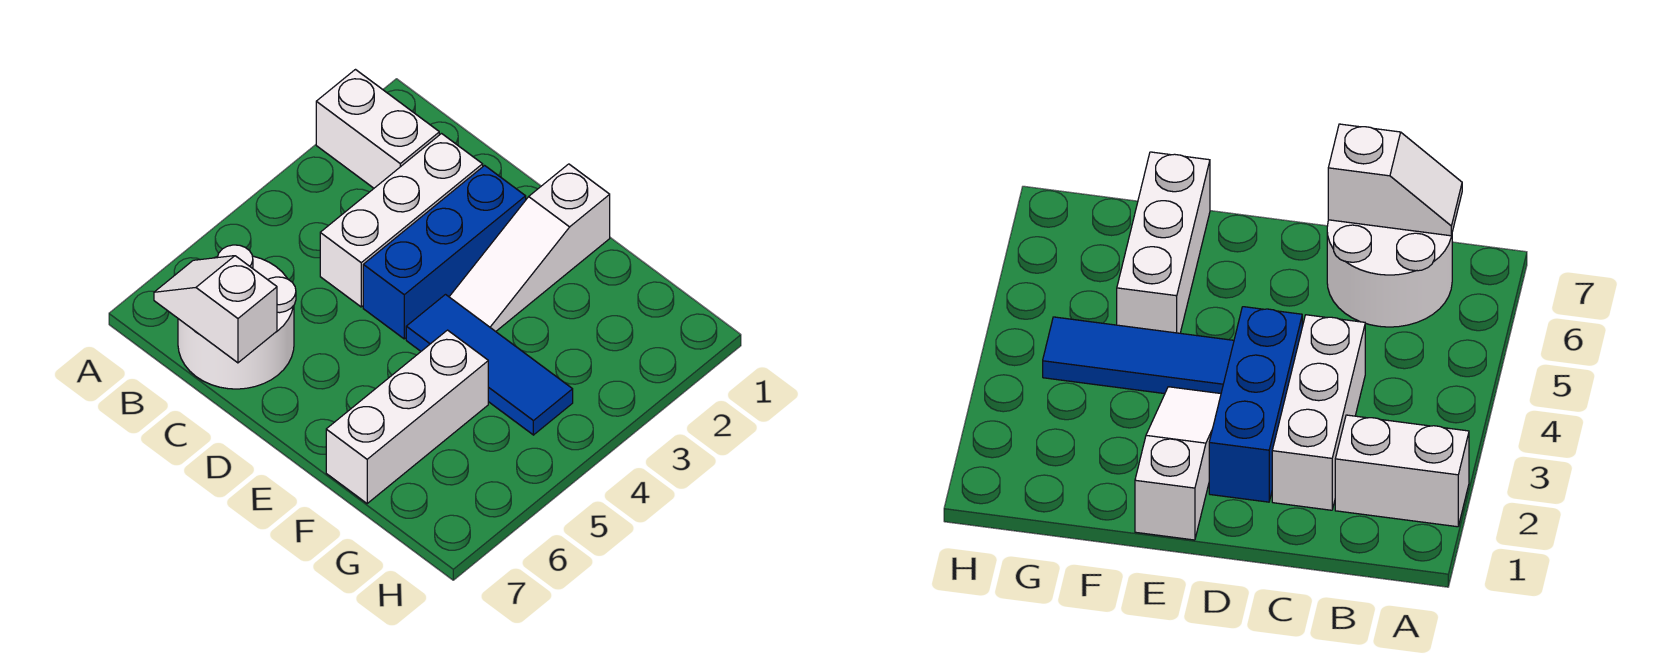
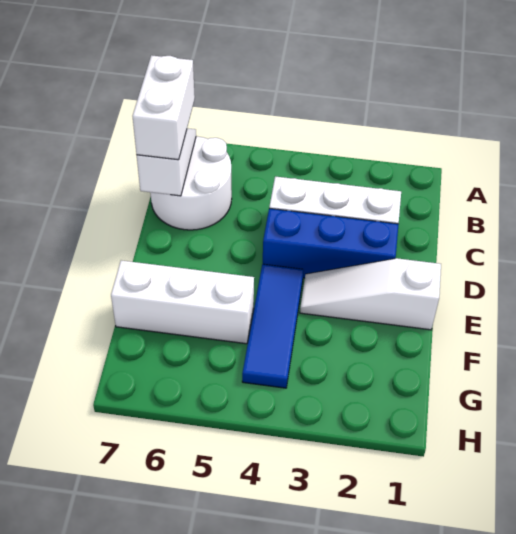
white brick A2:B2 level 1 -> white brick B7:C7 level 3

